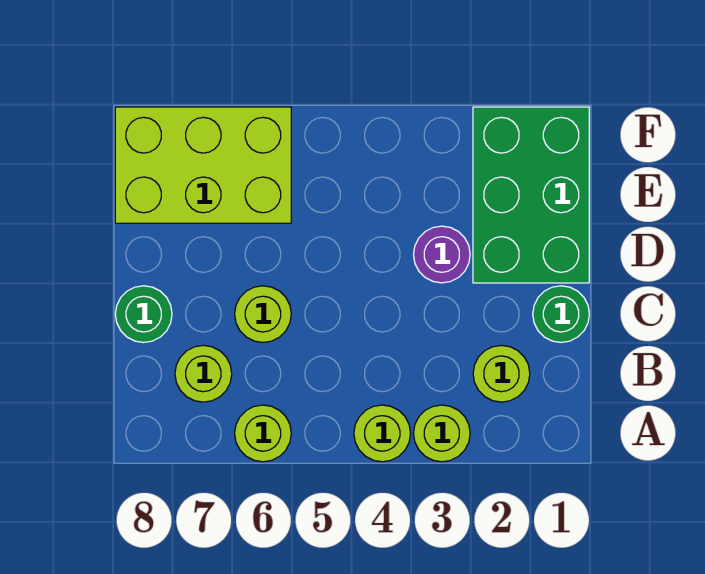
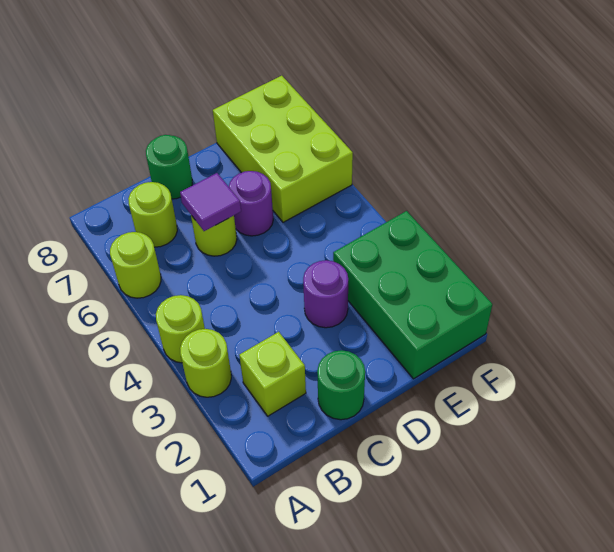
lime round brick B2 level 1 -> lime brick B2 level 1
none -> purple tile C6 level 2
green brick D1:F2 level 1 -> green brick E1:F3 level 1
none -> purple round brick D6 level 1

